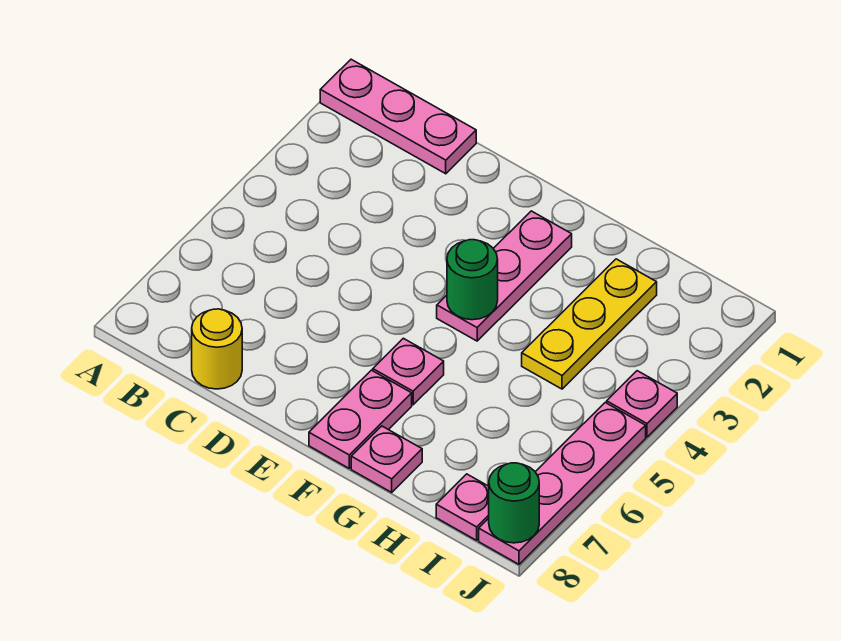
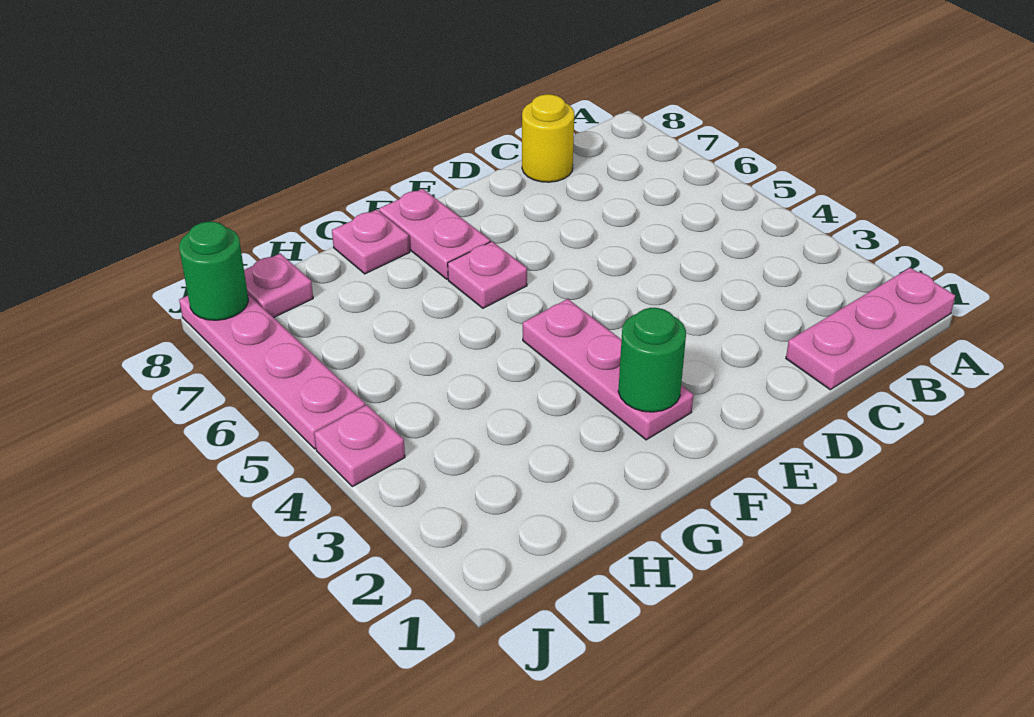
green round brick F4 level 2 -> green round brick F2 level 2
yellow plate H2:H4 level 1 -> none

